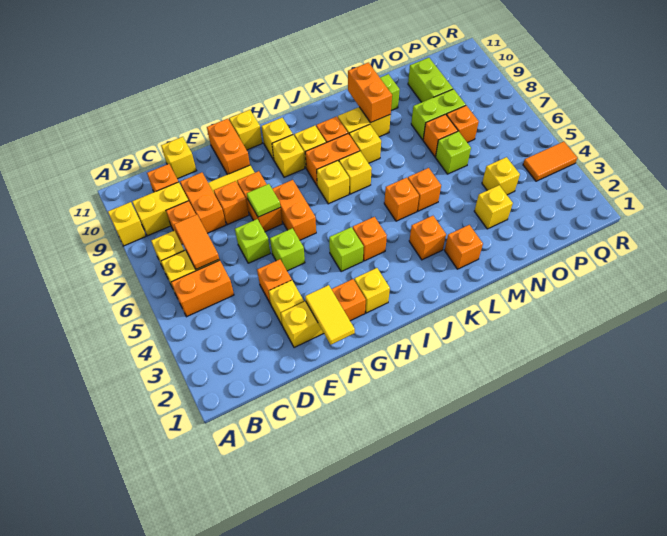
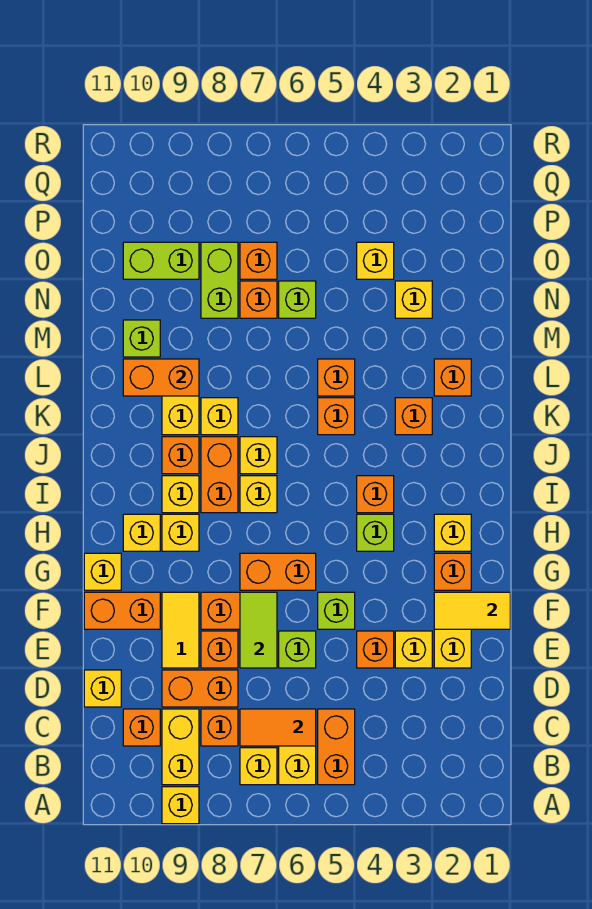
lime tile F7 level 2 -> lime tile E7:F7 level 2
orange tile Q4:R4 level 1 -> none

